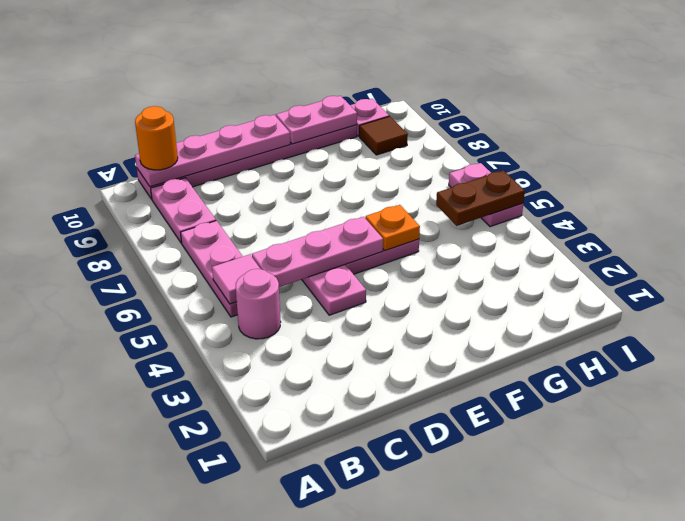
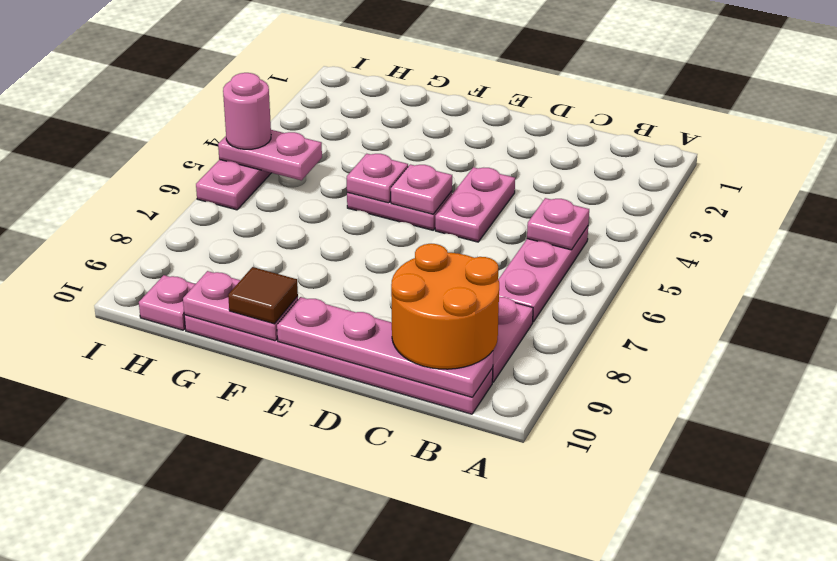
pink round brick B4 level 1 -> pink round brick I5 level 3
pink tile B5 level 2 -> pink plate B5 level 2
orange round brick B10 level 3 -> orange round brick B9:C10 level 3
pink plate C5:E5 level 2 -> pink plate E5 level 2
orange plate F5 level 2 -> pink plate F5 level 2
brown plate H5:I5 level 2 -> pink plate H5:I5 level 2
brown tile H9 level 1 -> brown tile F10 level 3

